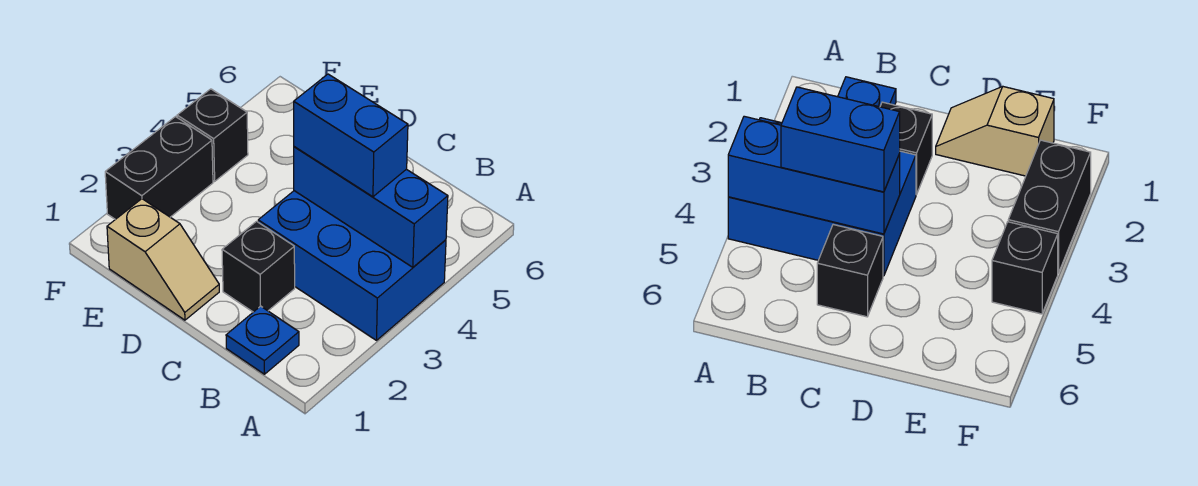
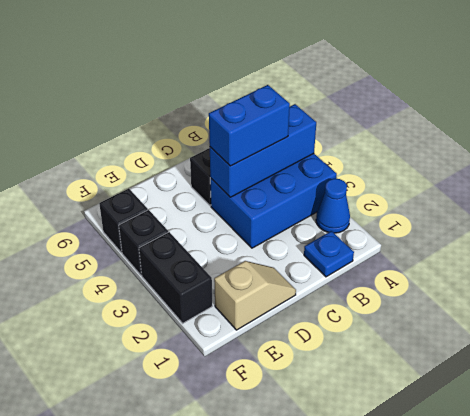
none -> blue cone A2 level 1
black brick C2 level 1 -> black brick F5 level 1

